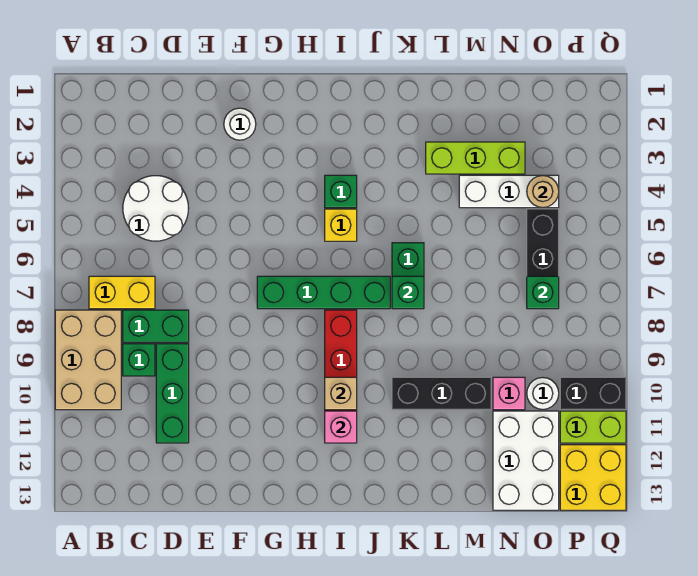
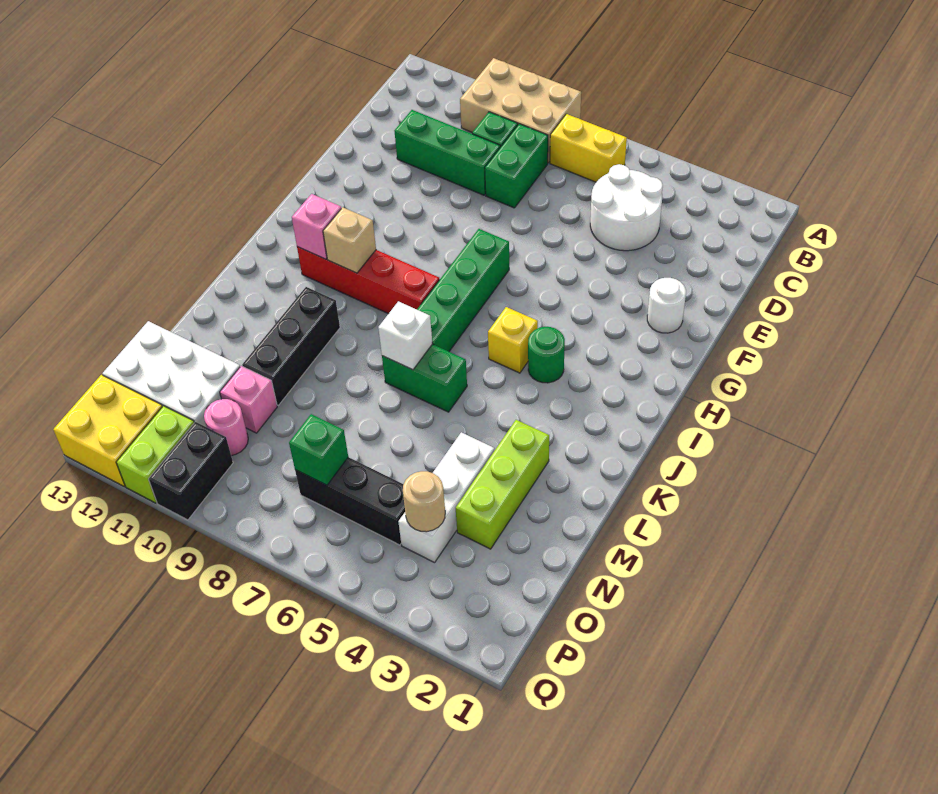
yellow brick B7:C7 level 1 -> yellow brick B6:B7 level 1
green brick I4 level 1 -> green round brick I4 level 1
green brick K7 level 2 -> white brick K7 level 2
white round brick O10 level 1 -> pink round brick O10 level 1

